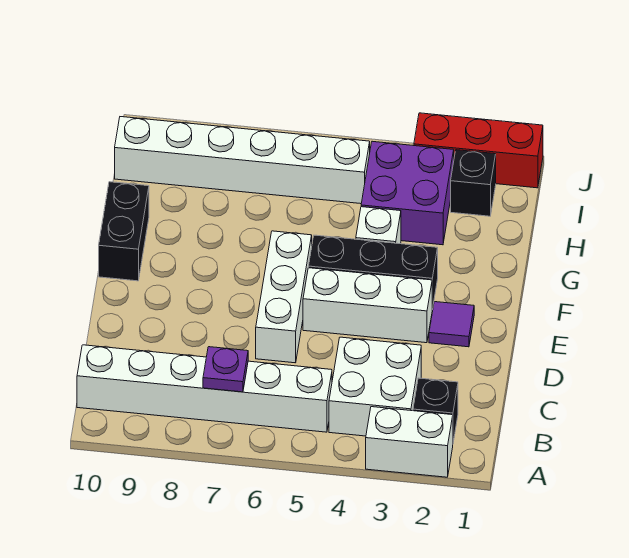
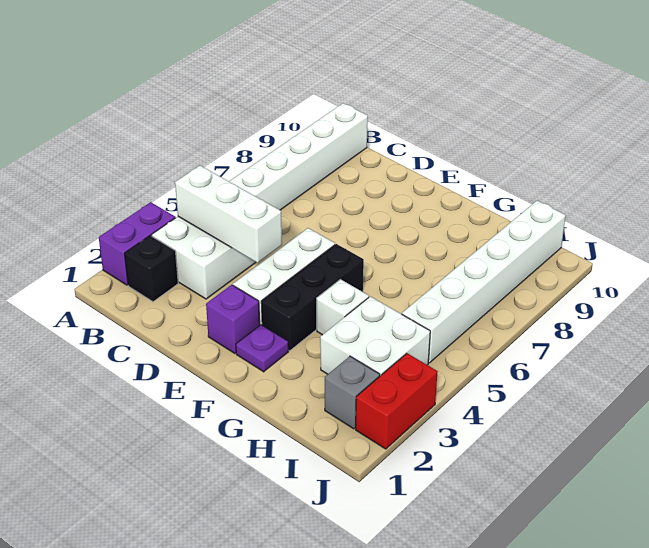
white brick A2:A3 level 1 -> purple brick A2:A3 level 1
purple plate B7 level 2 -> purple plate F2 level 1
white brick D6:F6 level 1 -> white brick B4:D4 level 2
purple tile E2 level 1 -> purple brick E2 level 1
black brick F10:G10 level 1 -> none
purple brick H3:I4 level 1 -> white brick H3:I4 level 1
black brick I2 level 1 -> grey brick I2 level 1
red brick J1:J3 level 1 -> red brick J2:J3 level 1

